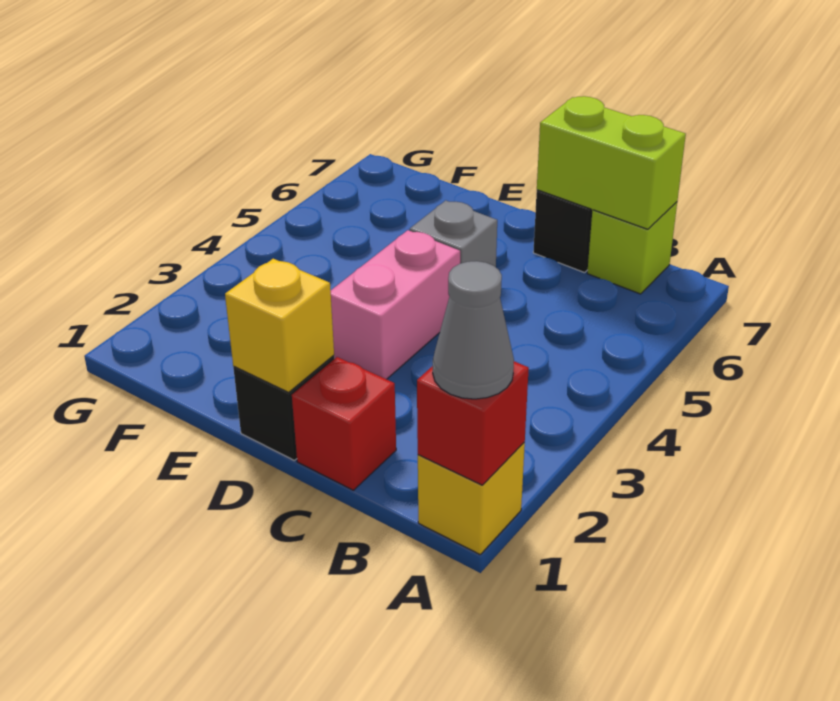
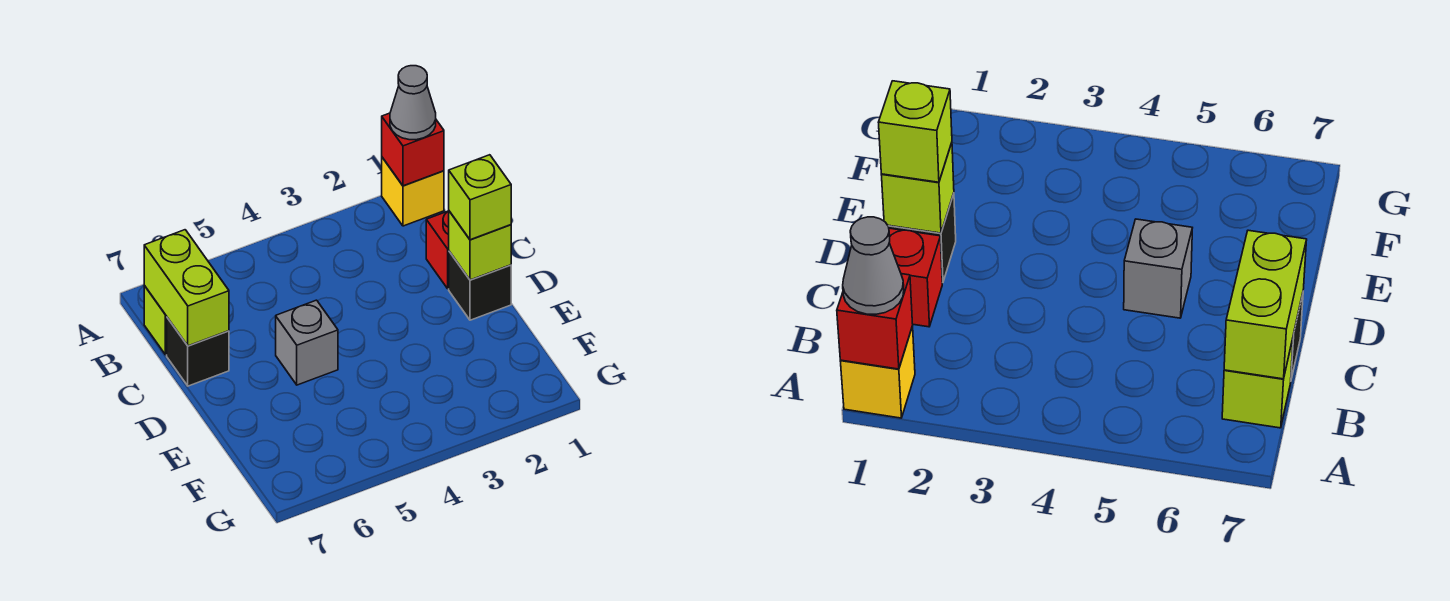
yellow brick D1 level 2 -> lime brick D1 level 2
none -> lime brick D1 level 3
pink brick D3:D4 level 1 -> none

